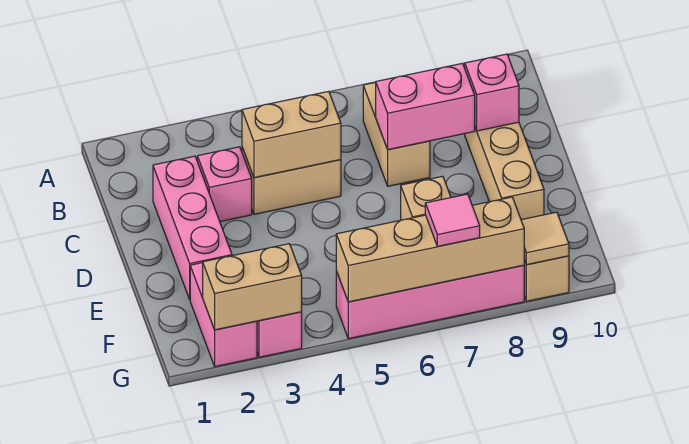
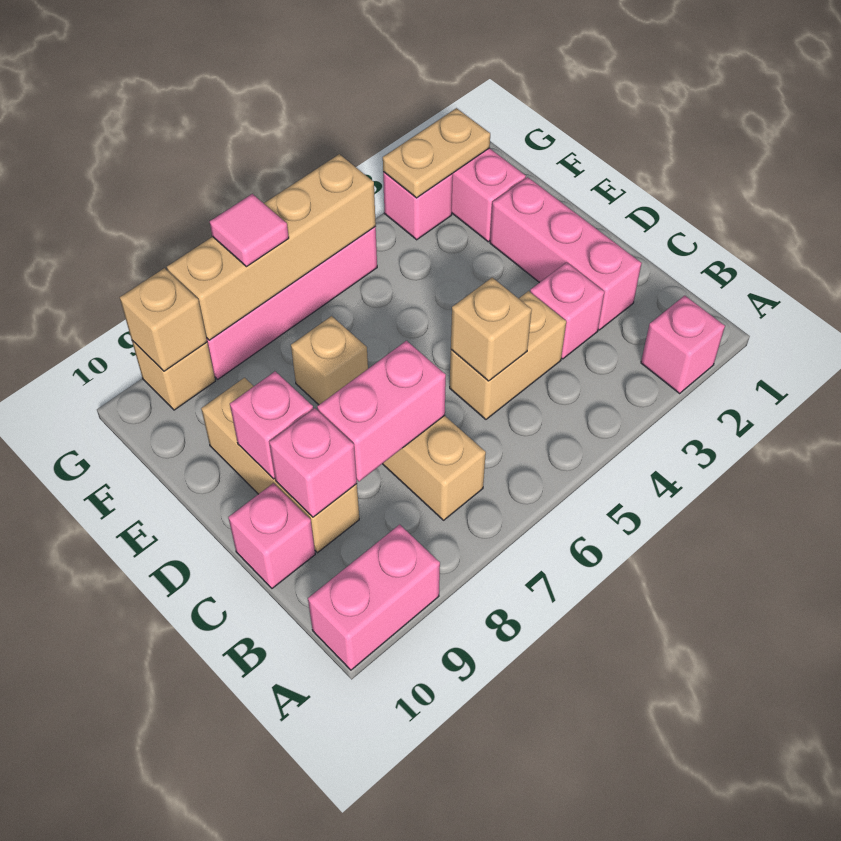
none -> pink brick A2 level 1
none -> pink brick A9:A10 level 1
tan brick C4:C5 level 2 -> tan brick C5 level 2
none -> pink brick C10 level 1
none -> pink brick D9 level 2
tan brick G2:G3 level 2 -> tan plate G2:G3 level 2
tan tile G9 level 2 -> tan brick G9 level 2

